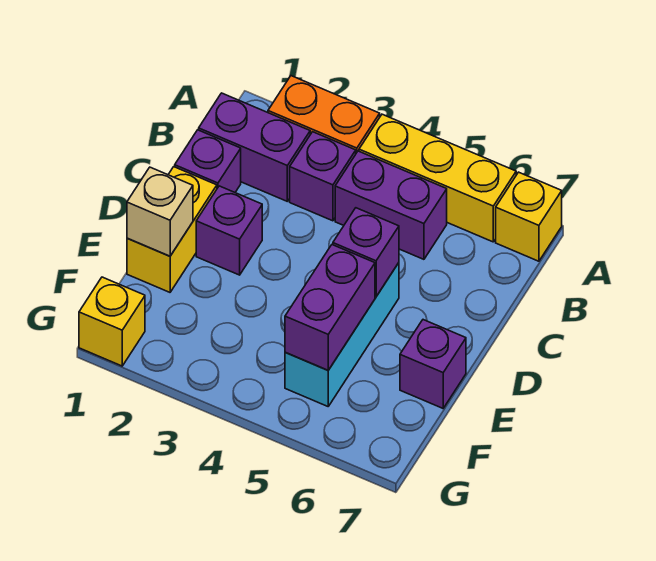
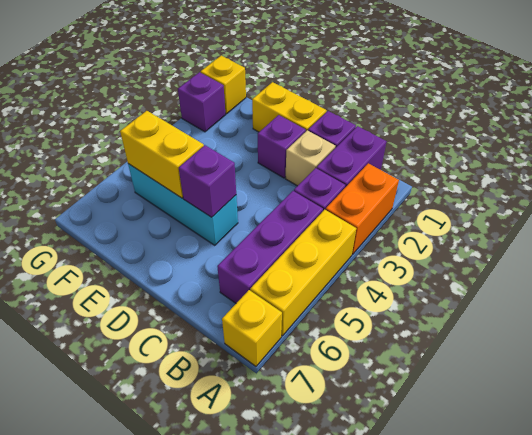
purple brick B4:B5 level 1 -> purple brick B4:B6 level 1
tan brick E1 level 2 -> tan brick C2 level 1
purple brick E5:F5 level 2 -> yellow brick E5:F5 level 2
purple brick E7 level 1 -> purple brick G2 level 1

